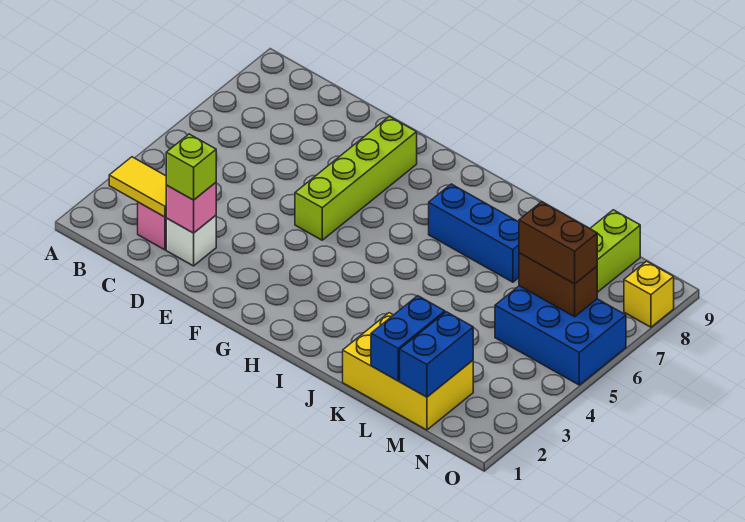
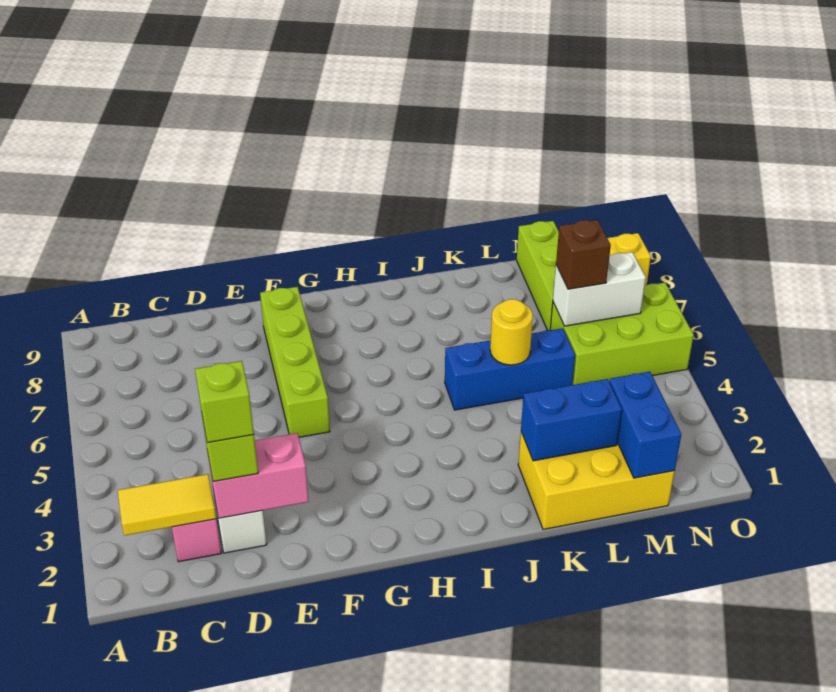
pink brick D2 level 2 -> pink brick D2:E2 level 2
none -> lime brick D2 level 4
blue brick I7:K7 level 1 -> blue brick J5:L5 level 1
none -> yellow round brick K5 level 2
blue brick L1:L2 level 2 -> blue brick K2:L2 level 2
blue brick M5:O6 level 1 -> lime brick M5:O6 level 1
brown brick M6:N6 level 2 -> white brick M6:N6 level 2
brown brick M6:N6 level 3 -> brown brick M6 level 3

